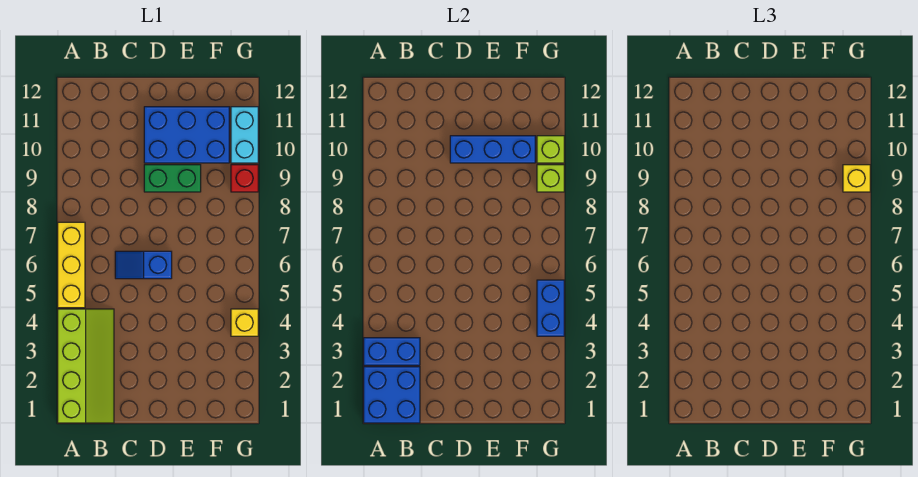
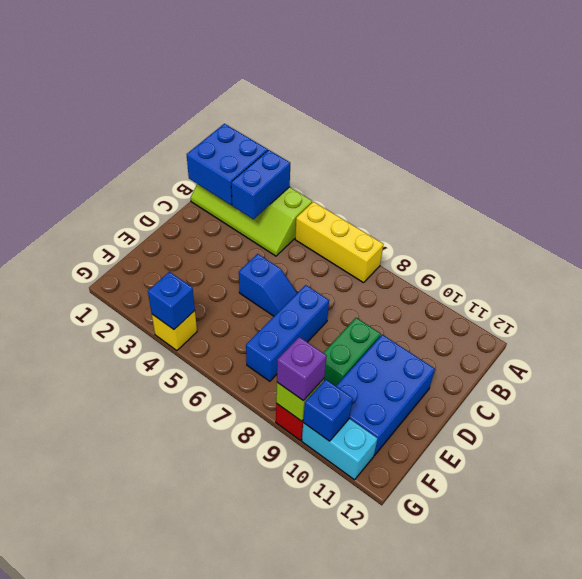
blue slope C6:D6 level 1 top D -> blue slope D5:D6 level 1 top 5
blue brick D10:F10 level 2 -> blue brick D7:F7 level 1
blue brick G4:G5 level 2 -> blue brick G4 level 2
yellow brick G9 level 3 -> purple brick G9 level 3
lime brick G10 level 2 -> blue brick G10 level 2

